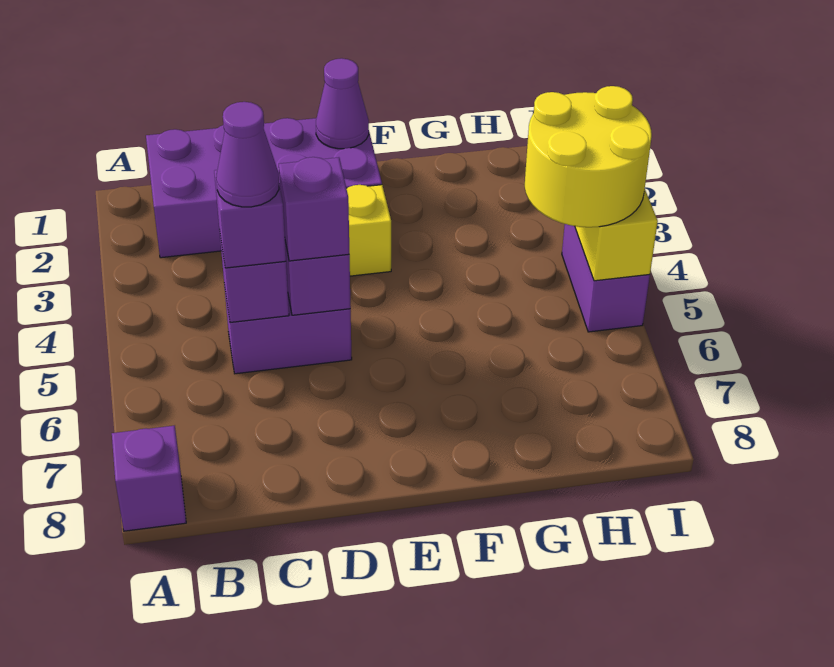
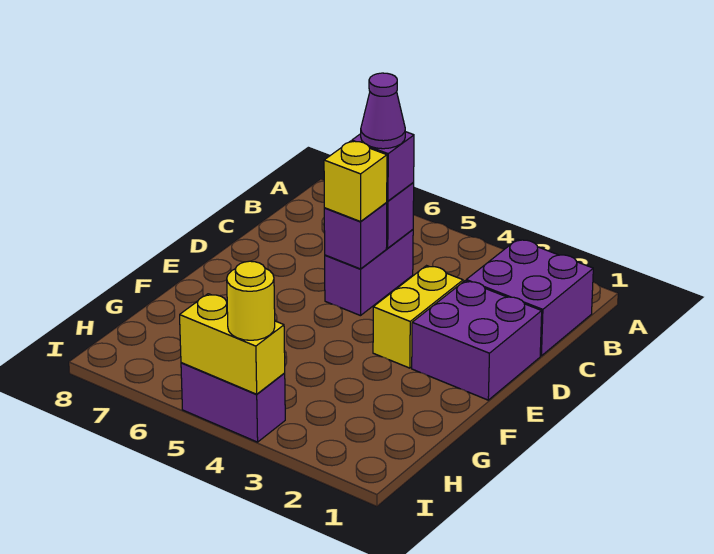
purple brick A8 level 1 -> none
purple brick D5 level 3 -> yellow brick D5 level 3
purple cone E1 level 2 -> none
yellow round brick H4:I5 level 3 -> yellow round brick I4 level 3

